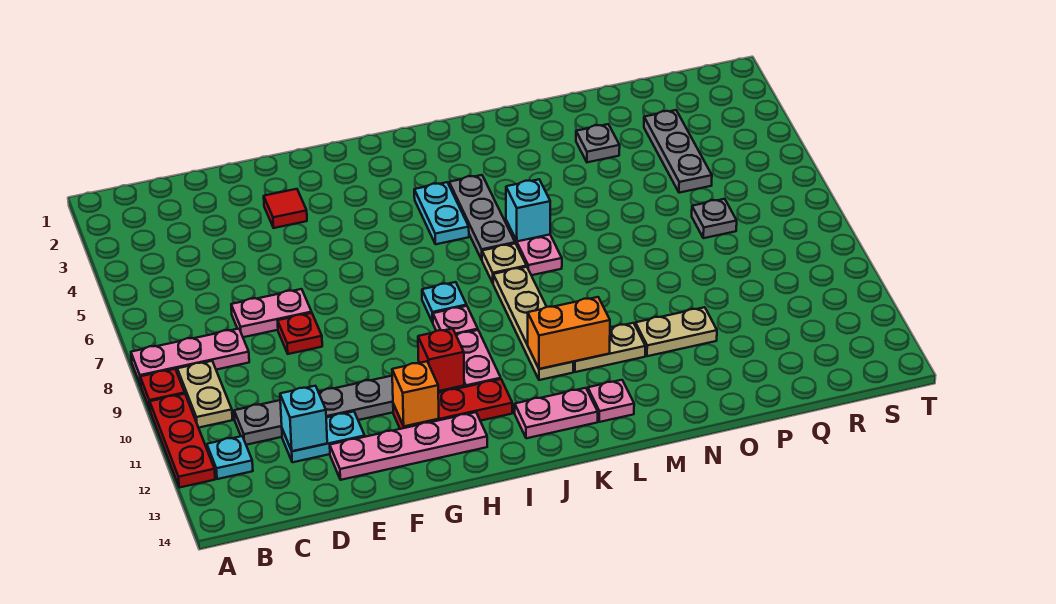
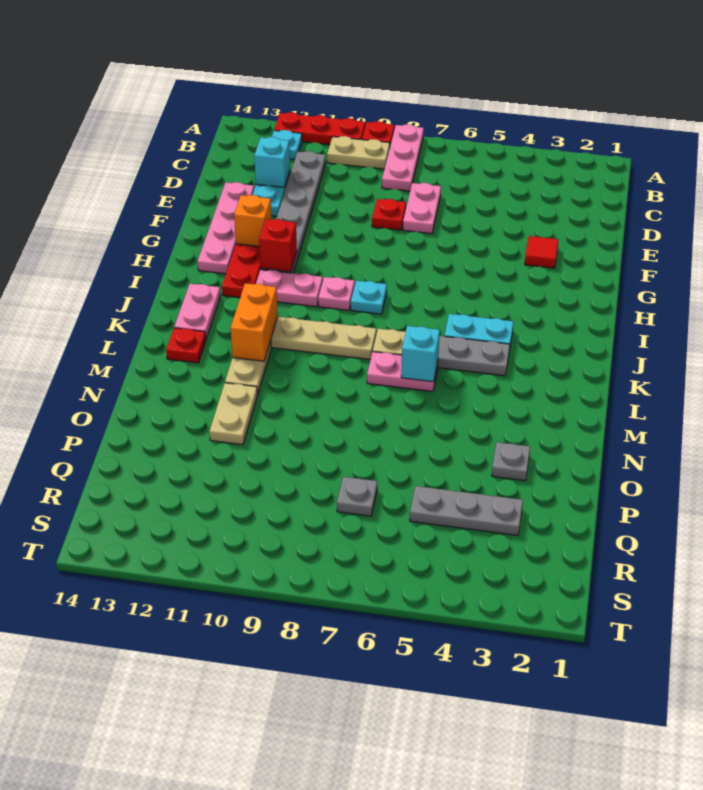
pink plate L13 level 1 -> red plate L13 level 1

